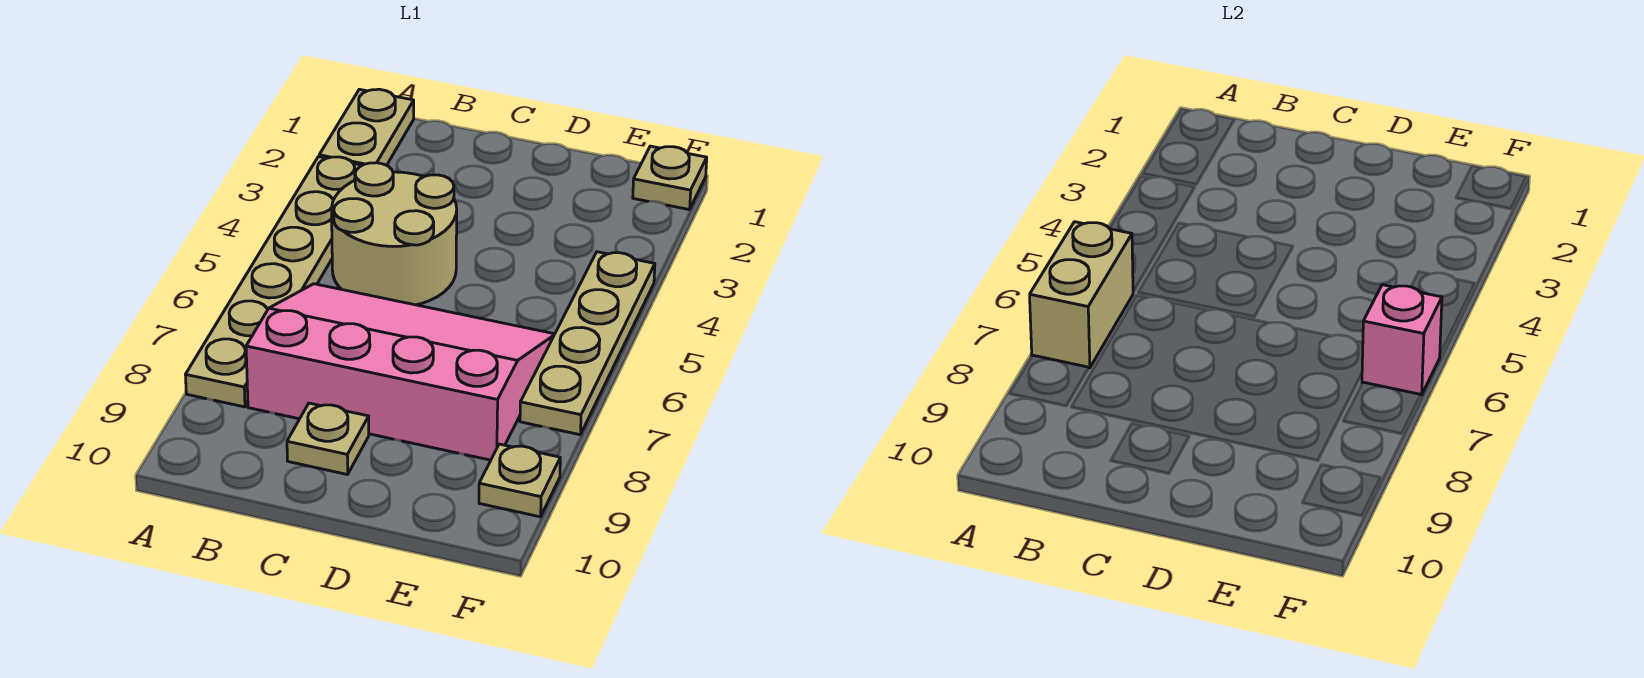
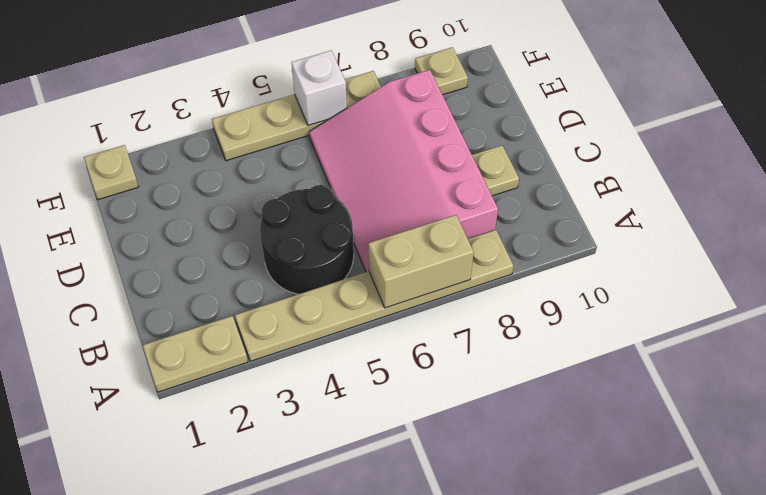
tan round brick B4:C5 level 1 -> black round brick B4:C5 level 1
pink brick F6 level 2 -> white brick F6 level 2

